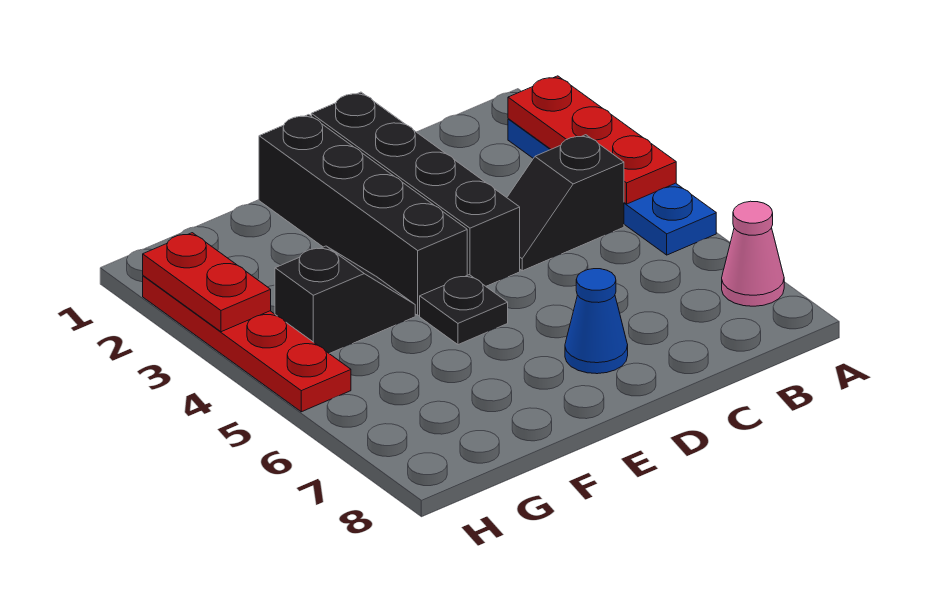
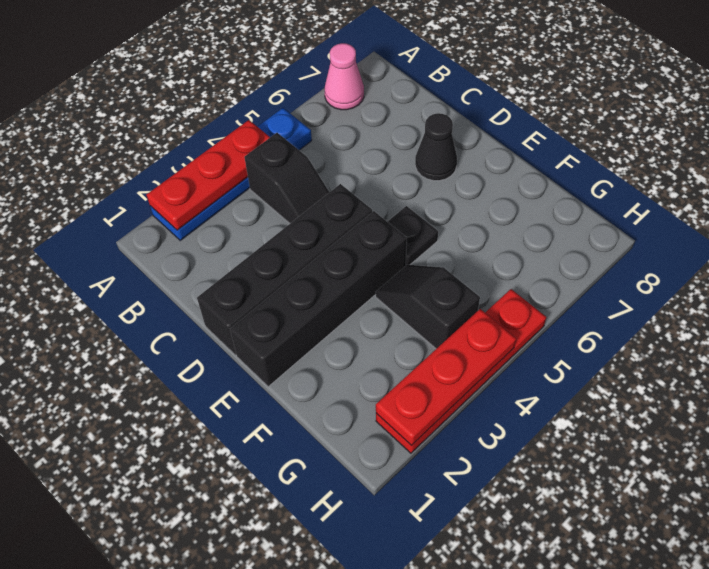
blue cone D7 level 1 -> black cone D7 level 1
red plate H2:H3 level 2 -> red plate H2:H4 level 2

